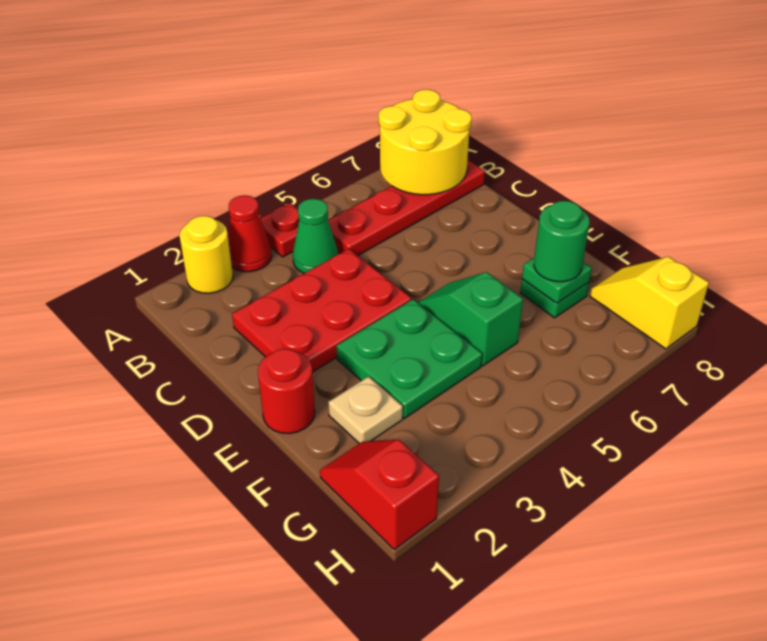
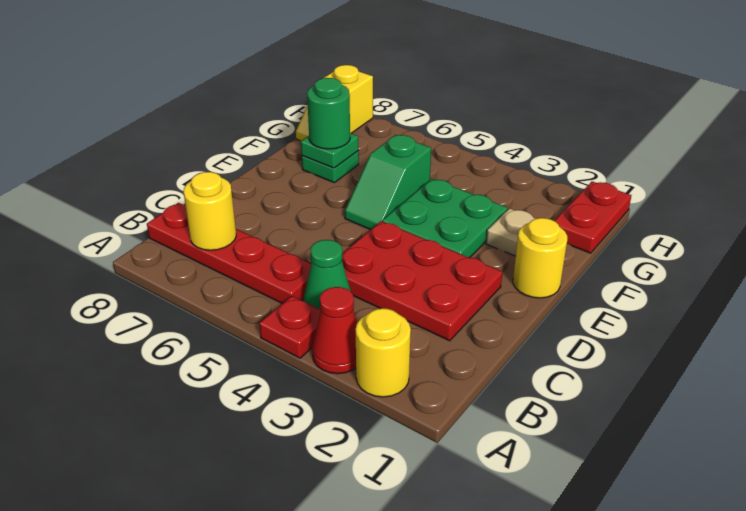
yellow round brick A7:B8 level 2 -> yellow round brick B7 level 2
red round brick E1 level 1 -> yellow round brick E1 level 1
red slope G1:H1 level 1 top H -> red plate G1:H1 level 1

